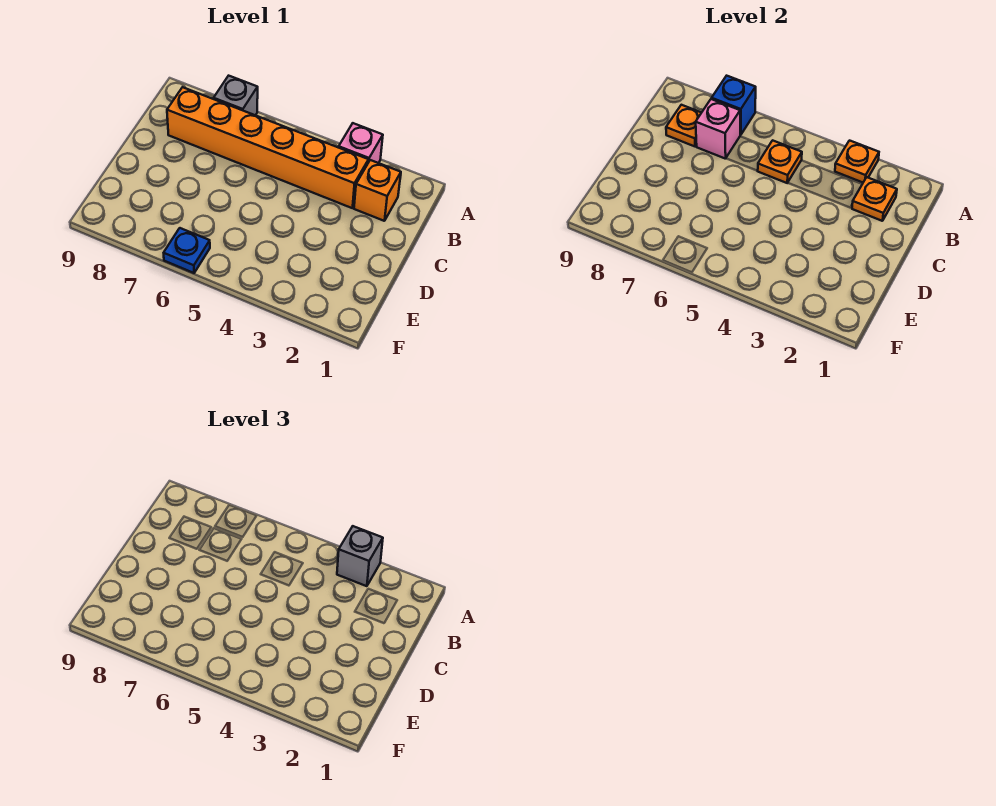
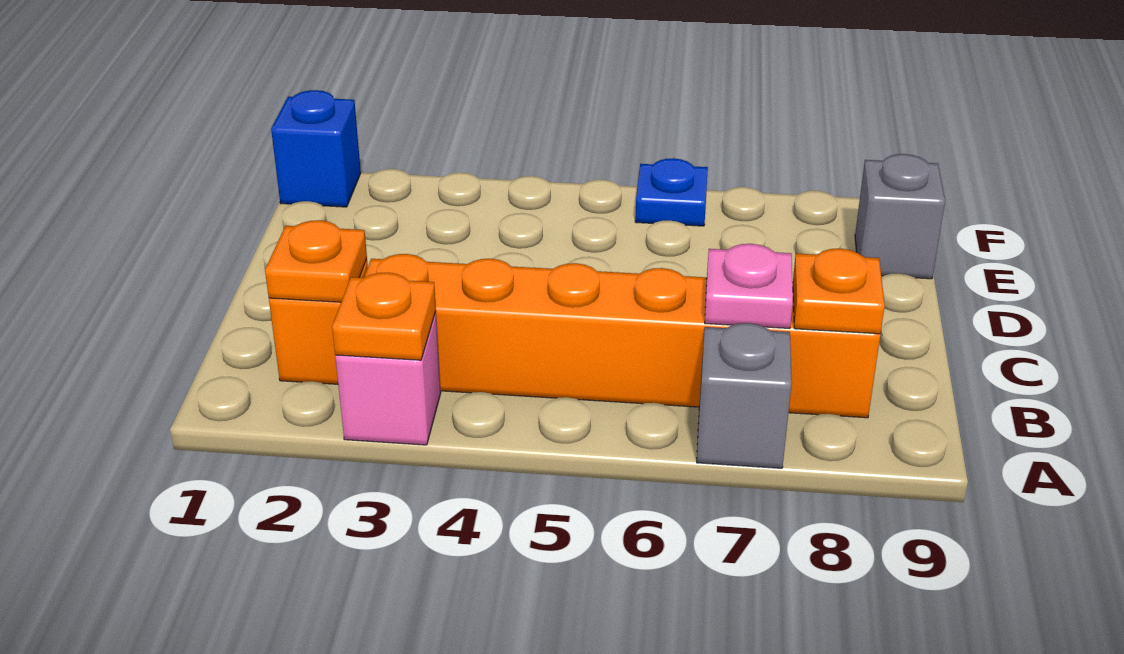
grey brick A3 level 3 -> grey brick E9 level 1
blue brick A7 level 2 -> blue brick F1 level 1
orange plate B5 level 2 -> none
pink brick B7 level 2 -> pink plate B7 level 2

